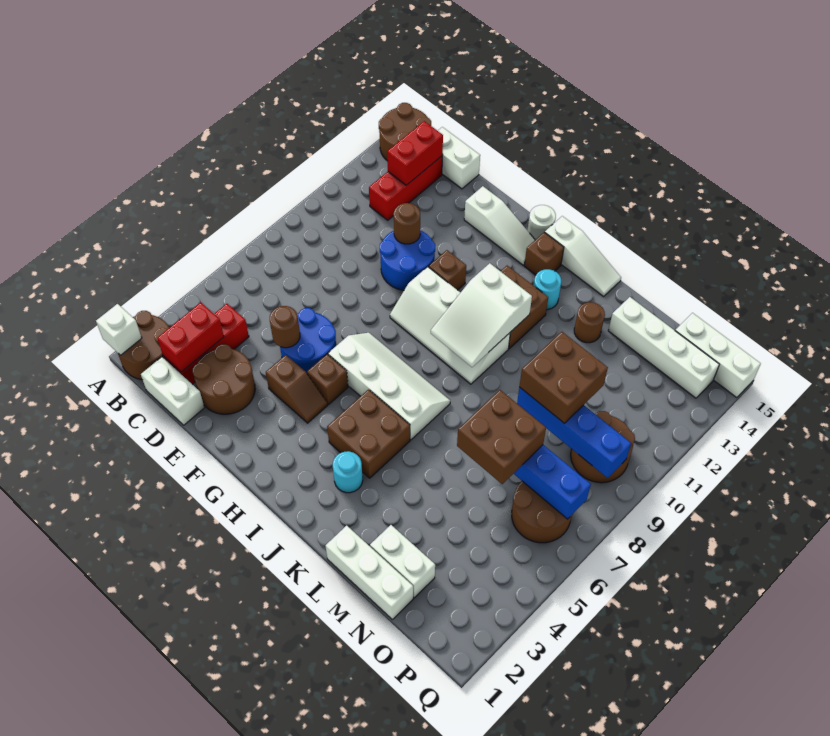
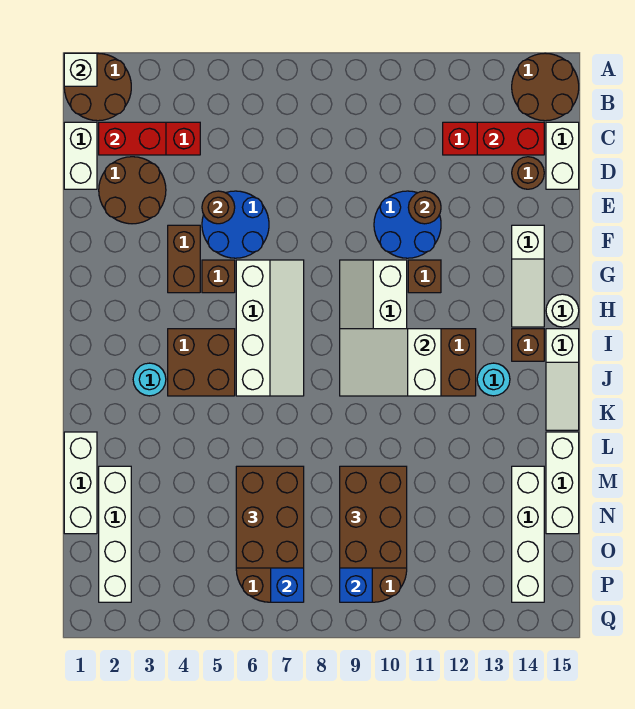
brown slope F4:G4 level 1 top F -> brown brick F4:G4 level 1
brown round brick L13 level 1 -> brown round brick D14 level 1
white brick M2:N2 level 1 -> white brick M2:P2 level 1
brown brick M6:N7 level 3 -> brown brick M6:O7 level 3
brown brick M9:N10 level 3 -> brown brick M9:O10 level 3
white brick O15:Q15 level 1 -> white brick L15:N15 level 1

